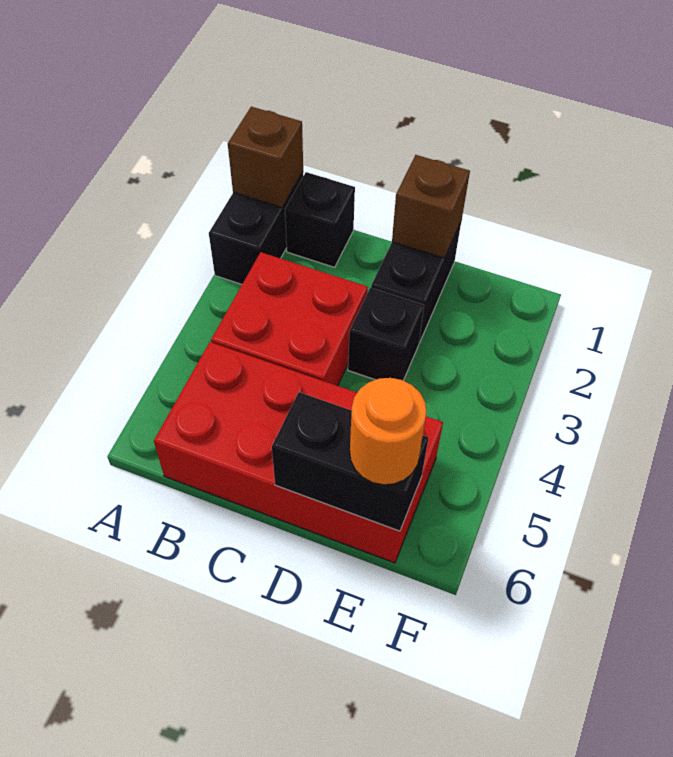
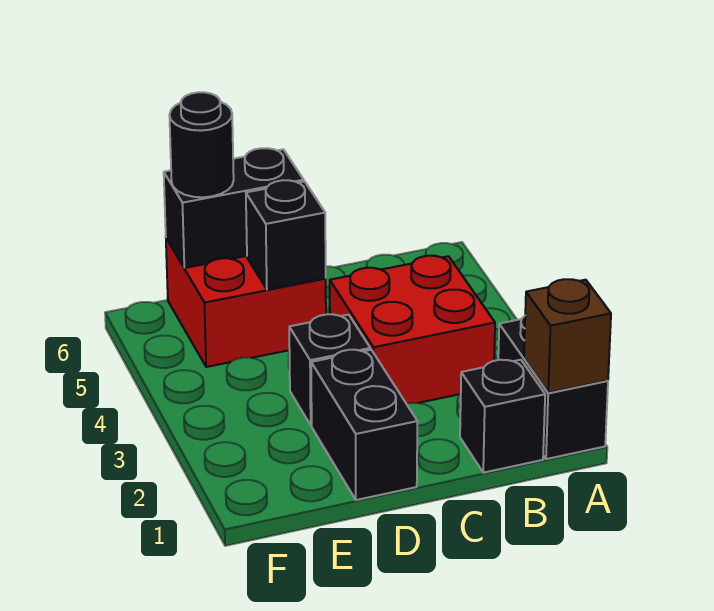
red brick B5:E6 level 1 -> red brick D5:E6 level 1
brown brick D1 level 2 -> none
none -> black brick D5 level 2
orange round brick E6 level 3 -> black round brick E6 level 3

